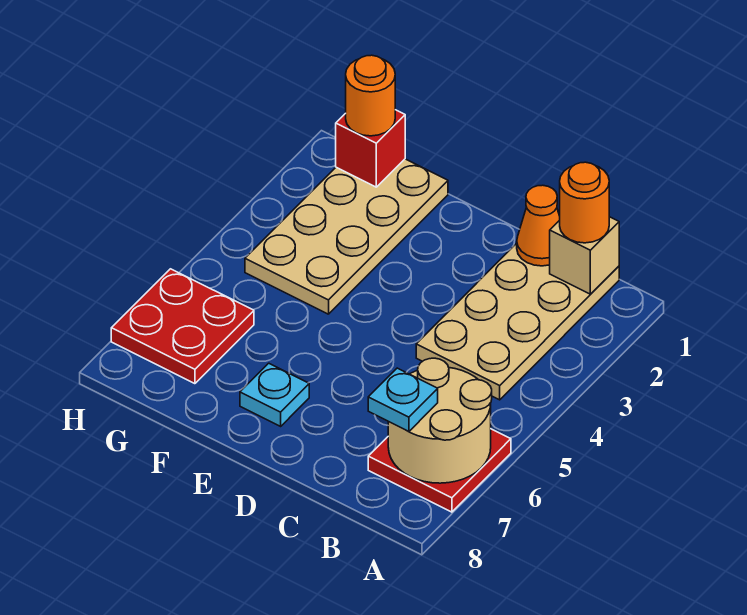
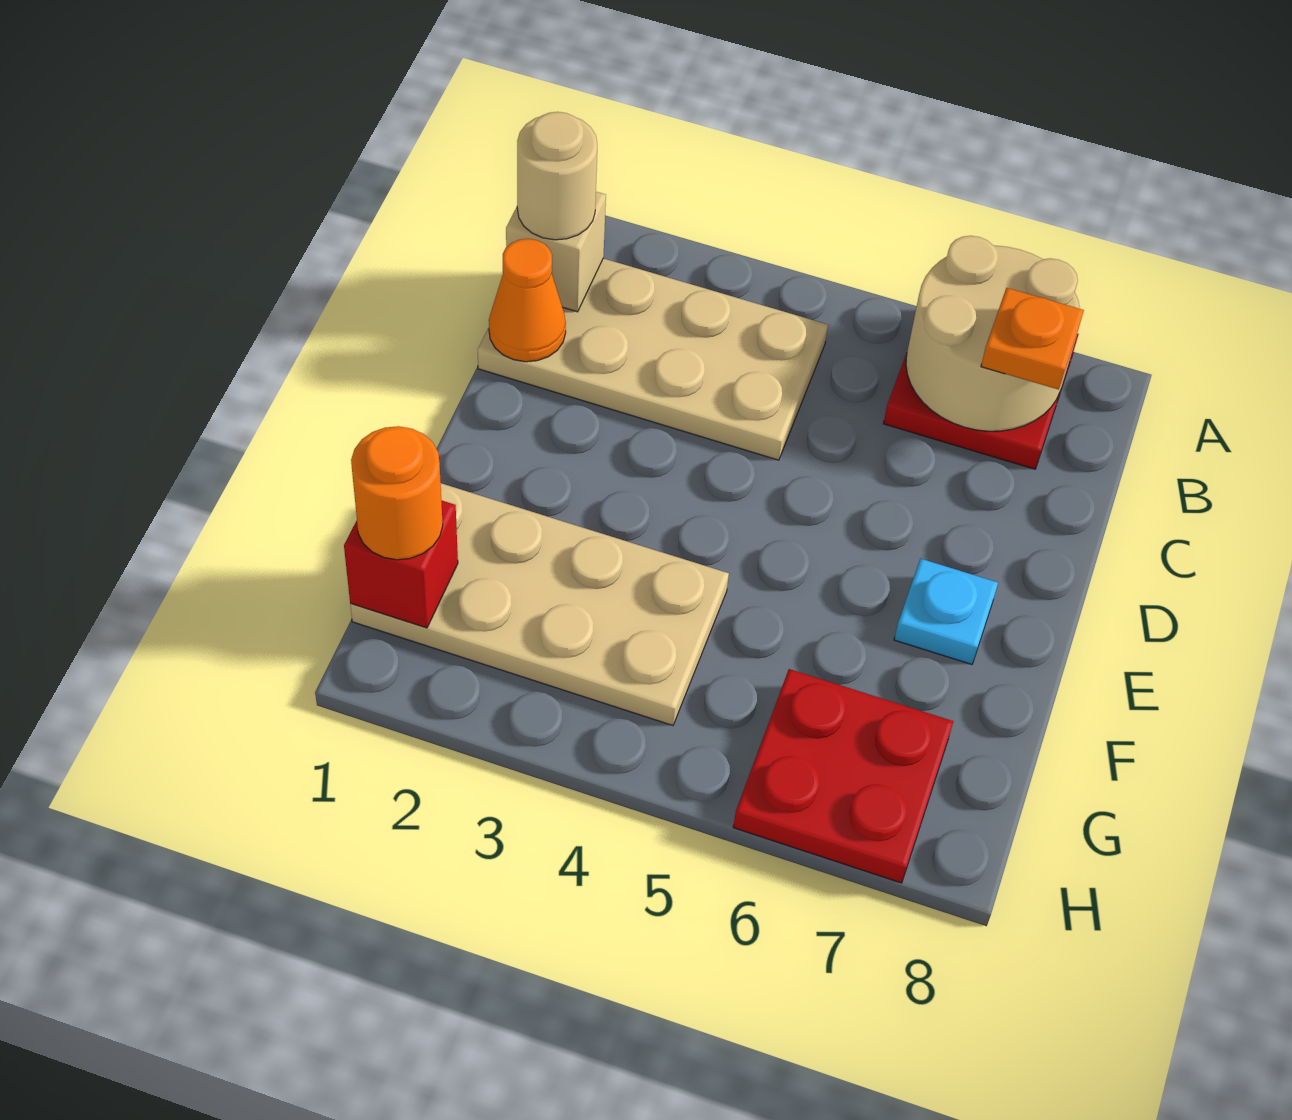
orange round brick B1 level 3 -> tan round brick B1 level 3
cyan plate B7 level 3 -> orange plate B7 level 3

